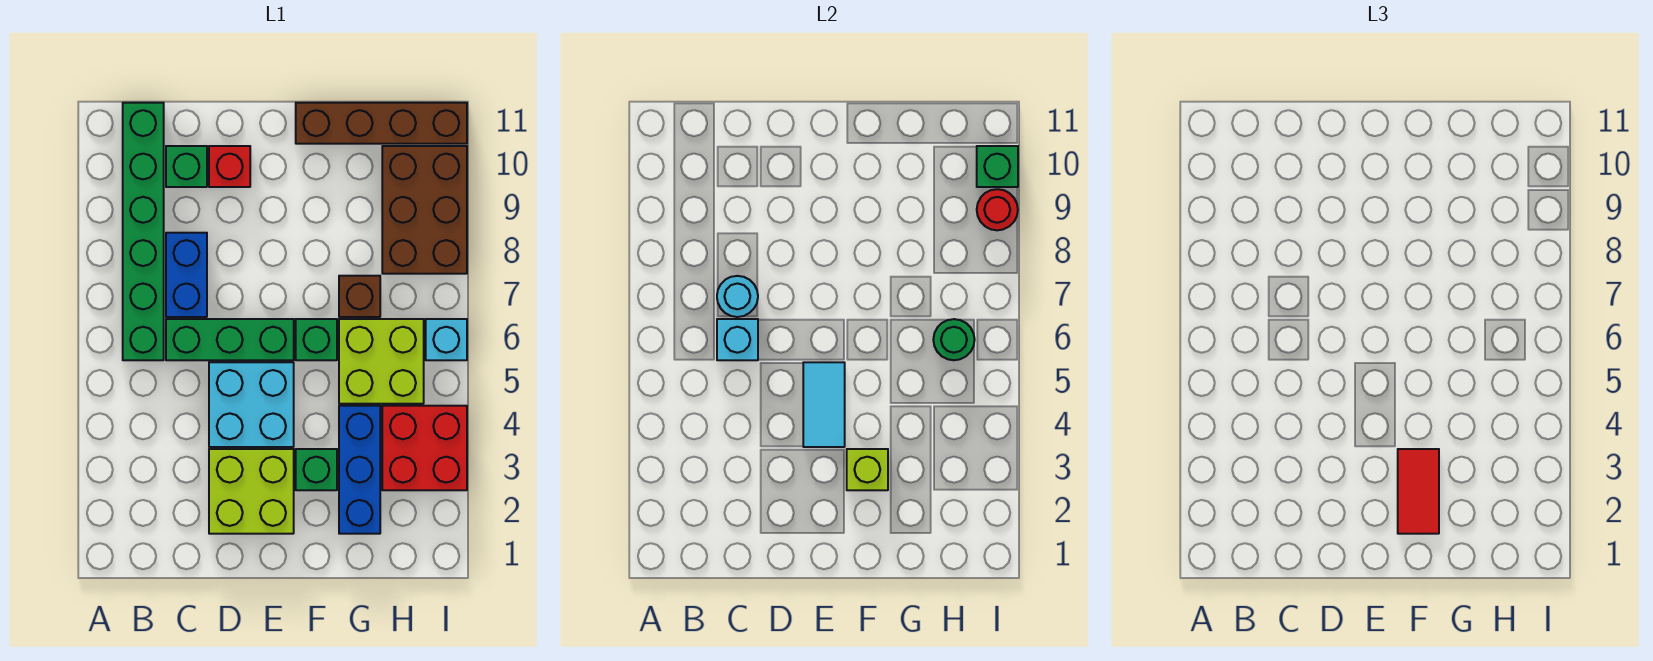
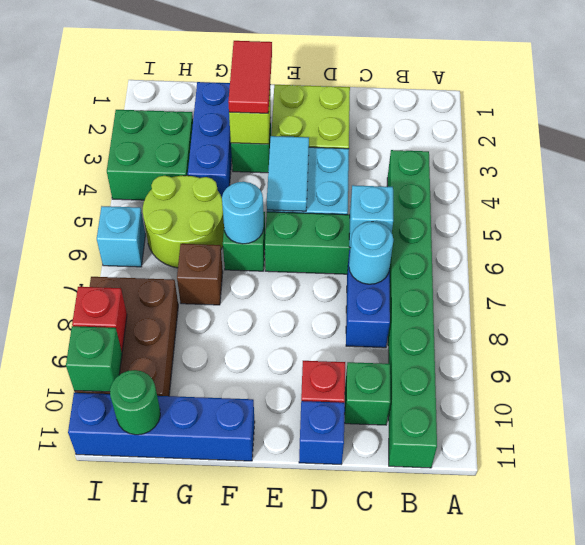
green brick B6:B11 level 1 -> green brick B4:B11 level 1
none -> blue brick D11 level 1
none -> cyan round brick F6 level 2
brown brick F11:I11 level 1 -> blue brick F11:I11 level 1
lime brick G5:H6 level 1 -> lime round brick G5:H6 level 1
red brick H3:I4 level 1 -> green brick H3:I4 level 1
green round brick H6 level 2 -> green round brick H11 level 2
red round brick I9 level 2 -> red brick I9 level 2

